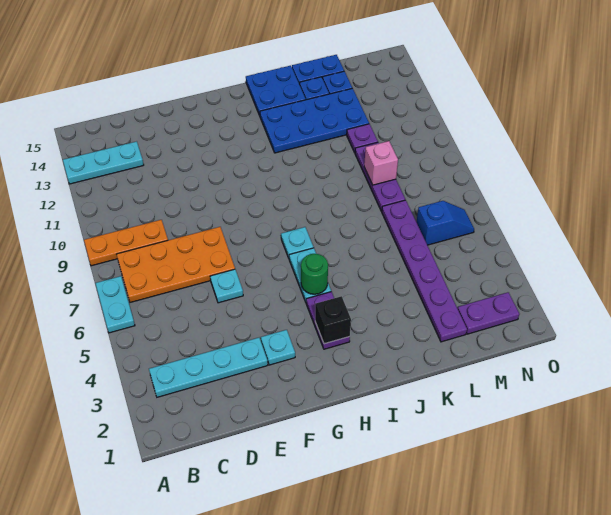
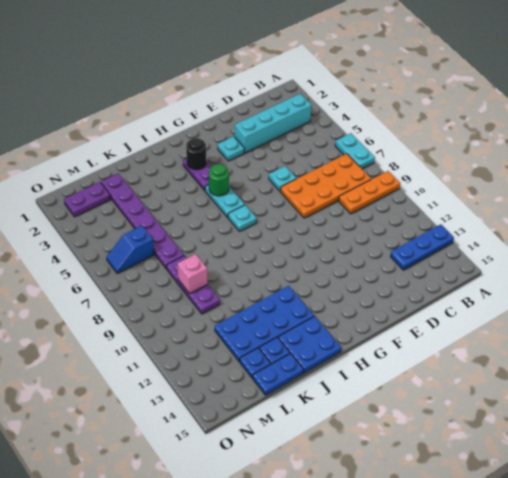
cyan plate A13:C13 level 1 -> blue plate A13:C13 level 1
cyan plate B3:E3 level 1 -> cyan brick B3:E3 level 1
black brick H3 level 2 -> black round brick H3 level 2
purple plate L11 level 1 -> none

